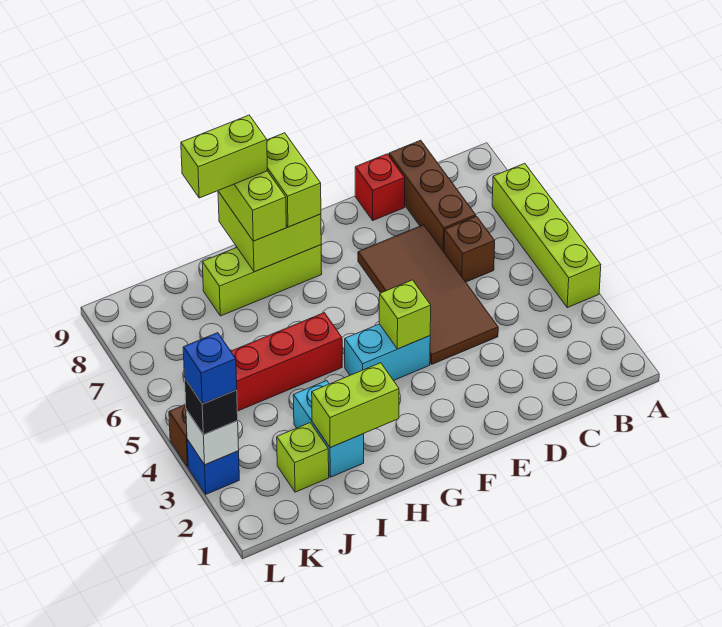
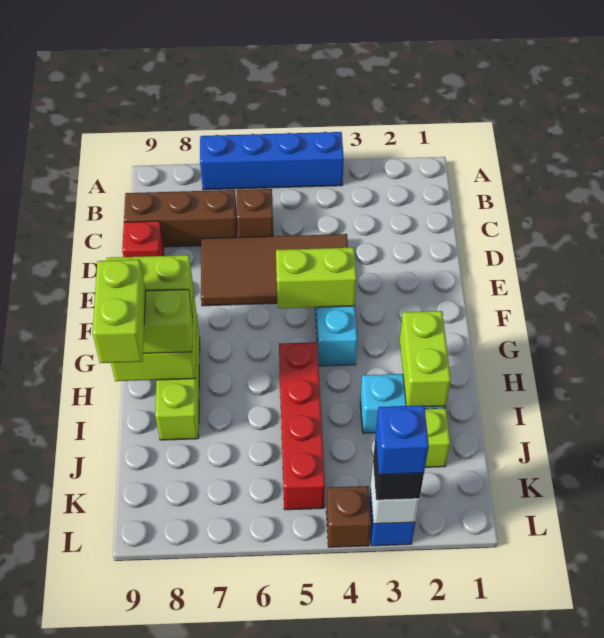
lime brick A4:A7 level 1 -> blue brick A4:A7 level 1
lime brick F4 level 2 -> lime brick F4:F5 level 2

